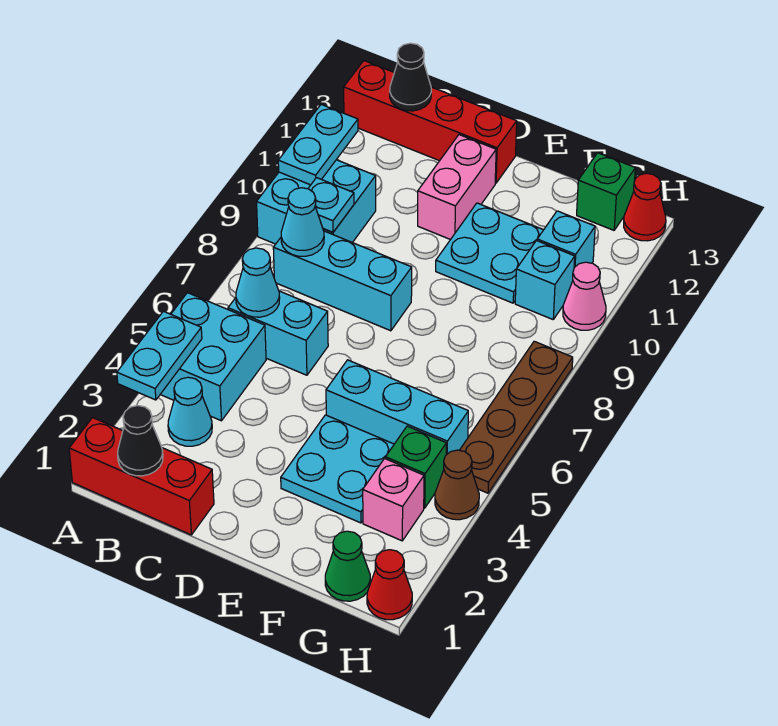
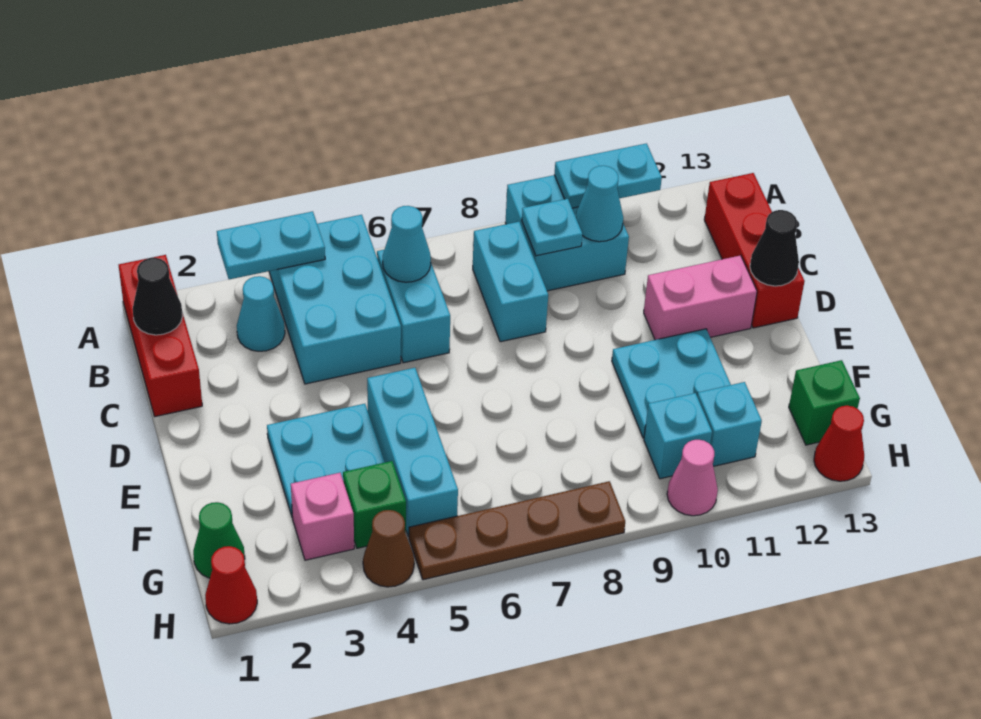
cyan brick A4:B5 level 1 -> cyan brick A4:C5 level 1
red brick A13:D13 level 1 -> red brick B13:D13 level 1
cyan brick B8:D8 level 1 -> cyan brick B8:C8 level 1
cyan cone B8 level 2 -> cyan cone B10 level 2
black cone B13 level 2 -> black cone D13 level 2

